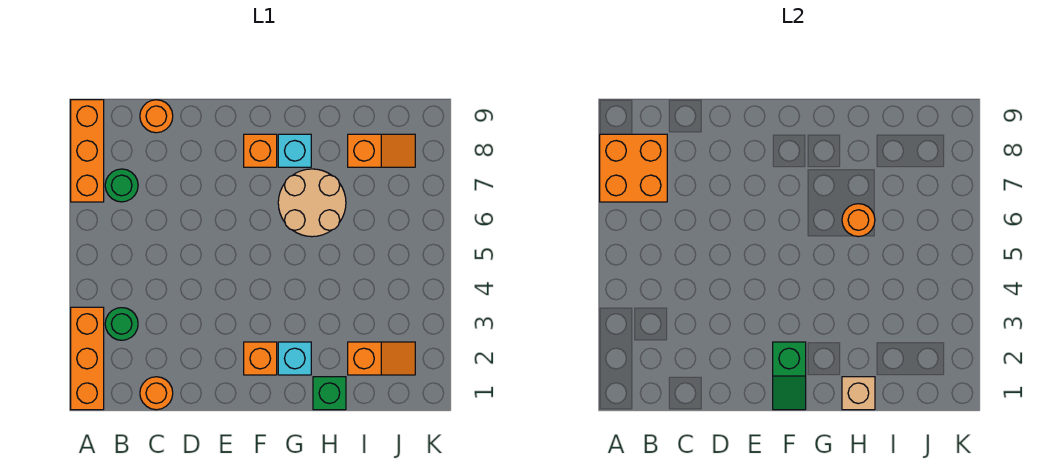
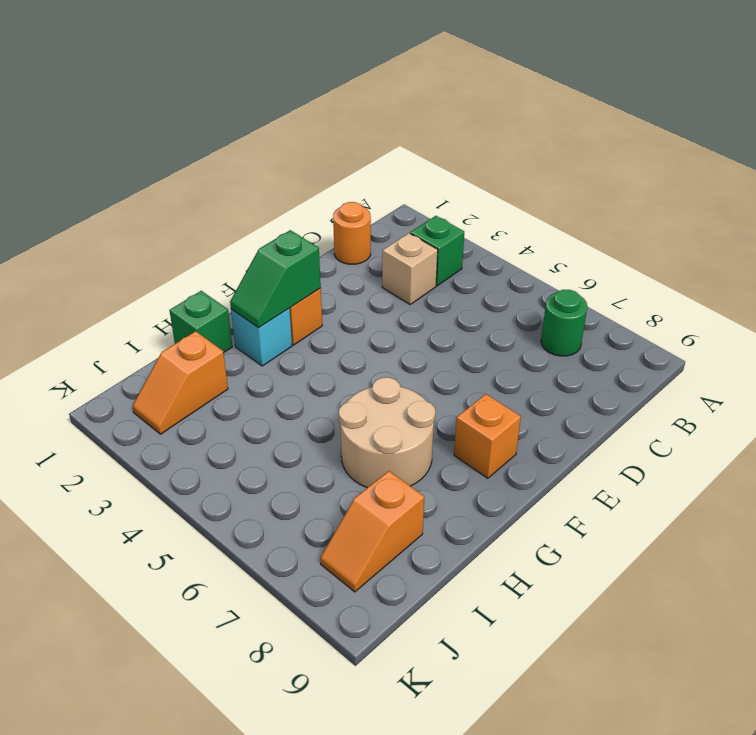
orange brick A1:A3 level 1 -> none
orange brick A7:A9 level 1 -> none
orange brick A7:B8 level 2 -> none
green round brick B3 level 1 -> green brick B3 level 1
orange round brick C9 level 1 -> none
green slope F1:F2 level 2 top 2 -> green slope F2:G2 level 2 top F
cyan brick G8 level 1 -> none
tan brick H1 level 2 -> tan brick C3 level 1
orange round brick H6 level 2 -> none

